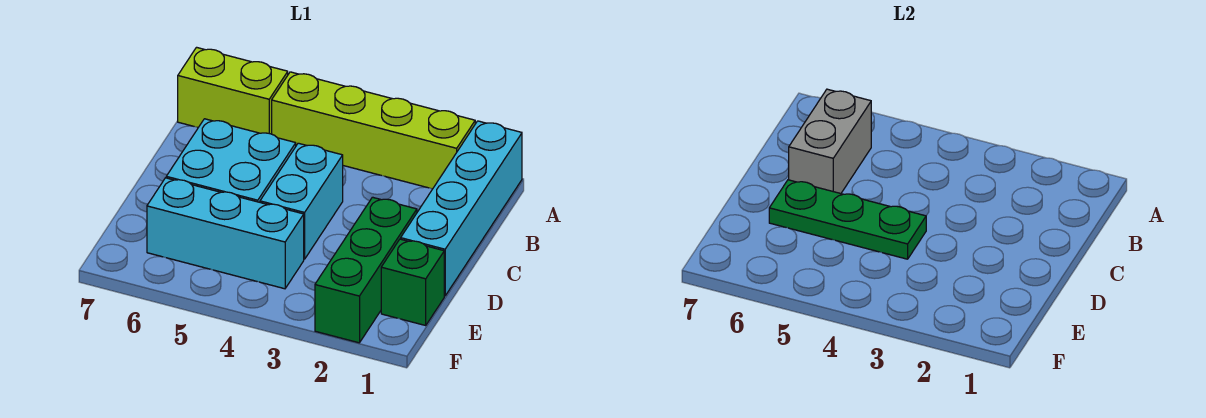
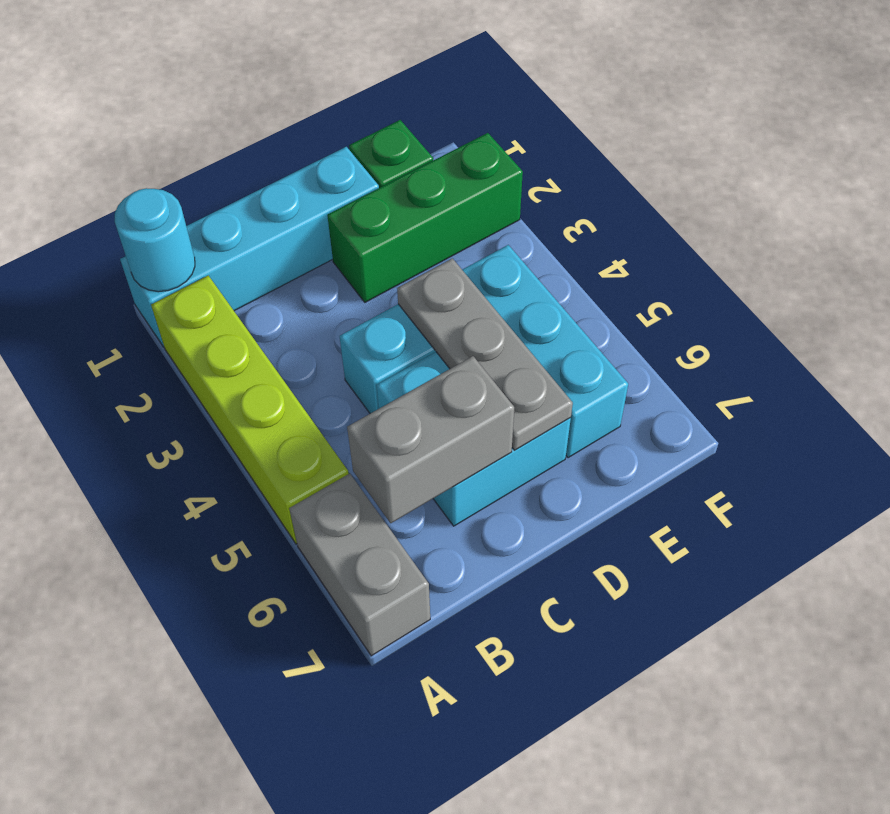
none -> cyan round brick A1 level 2
lime brick A6:A7 level 1 -> grey brick A6:A7 level 1
green plate D4:D6 level 2 -> grey plate D4:D6 level 2

